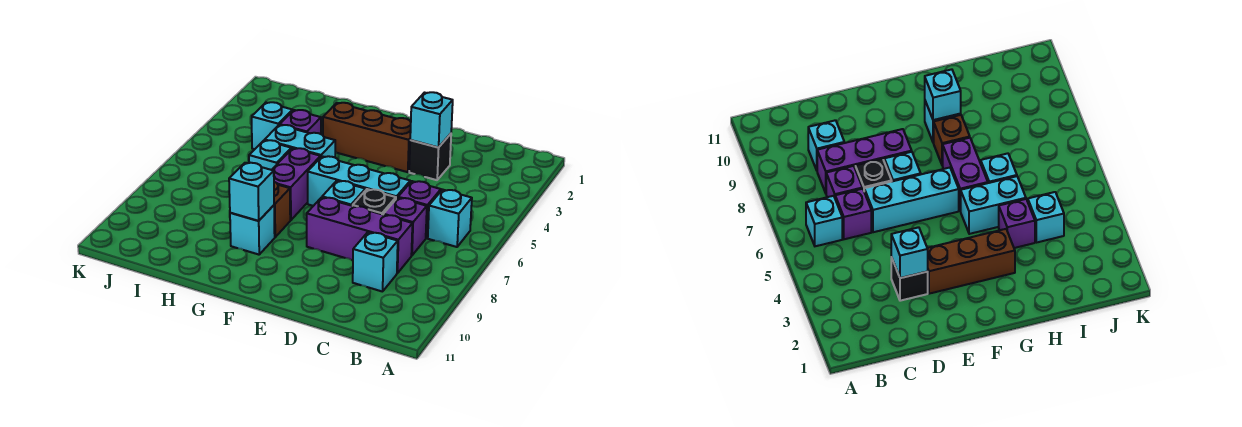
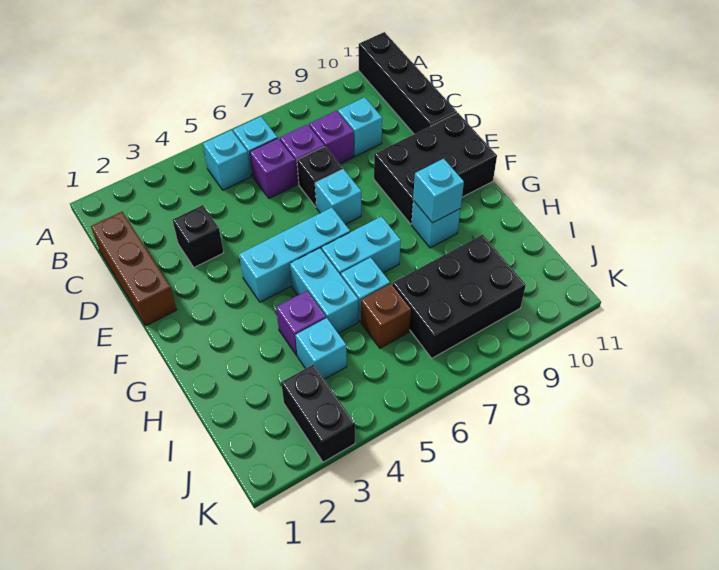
none -> black brick A11:D11 level 1
purple brick C8:E8 level 1 -> purple brick C8 level 1
cyan brick D3 level 2 -> cyan brick B5 level 1
cyan brick D6:F6 level 1 -> cyan brick F4:F6 level 1
brown brick E3:G3 level 1 -> brown brick C1:E1 level 1
none -> black brick E9:F11 level 1
purple brick G6:G7 level 1 -> cyan brick G6:G7 level 1
brown brick G8 level 1 -> brown brick I6 level 1
none -> black brick I7:J9 level 1
none -> black brick J3:K3 level 1

